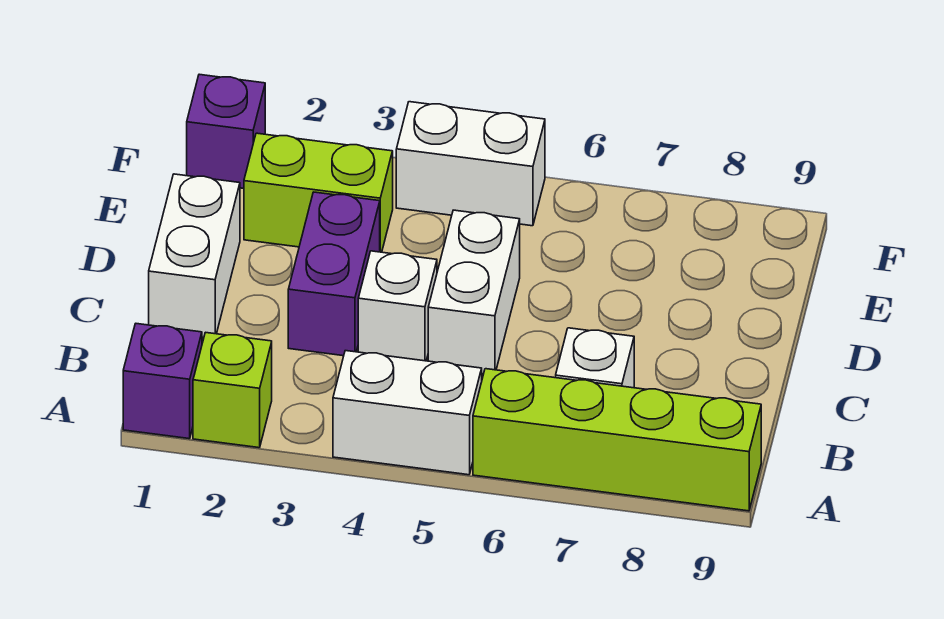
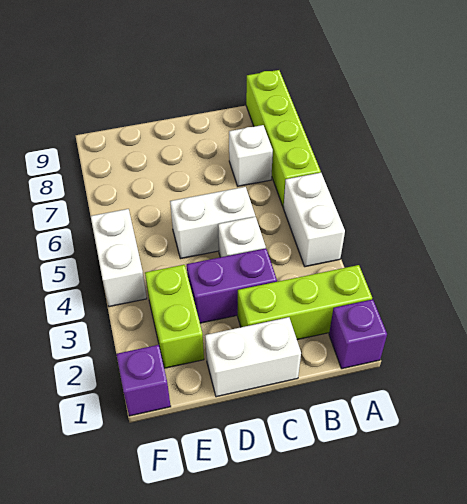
lime brick A2 level 1 -> lime brick A2:C2 level 1

